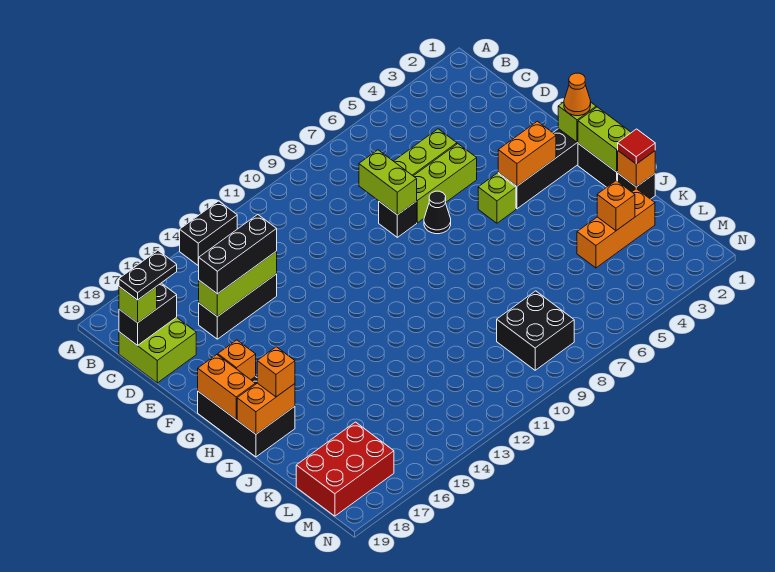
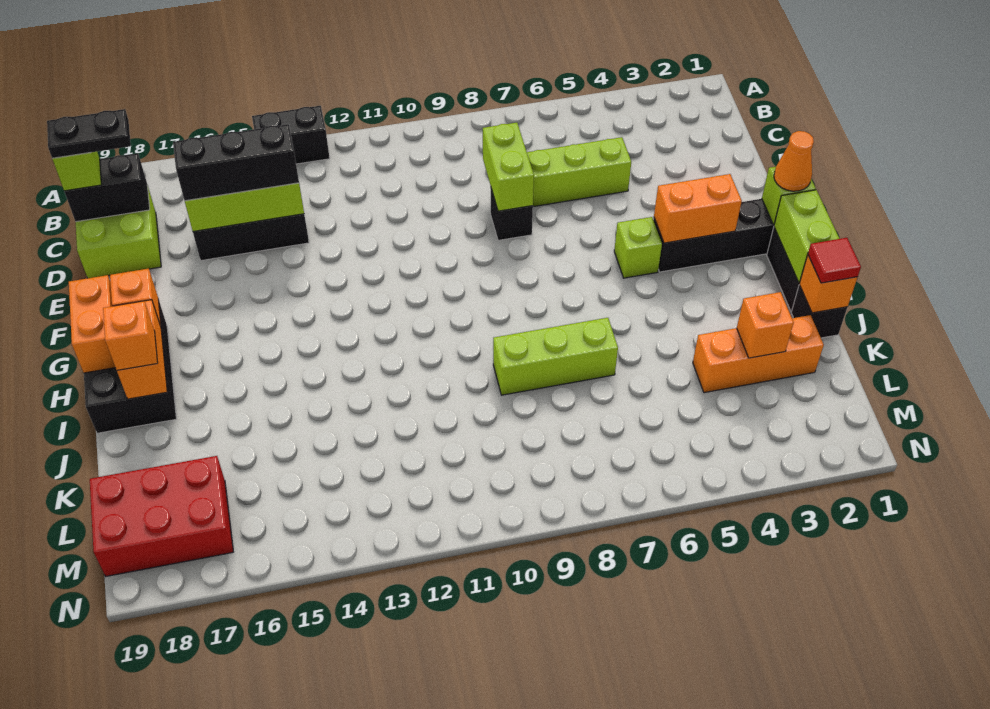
lime brick E5:E7 level 1 -> lime brick J7:J9 level 1
black cone F7 level 1 -> none
orange brick I18:I19 level 2 -> orange brick H18:I18 level 2
black brick L8:M9 level 1 -> none

